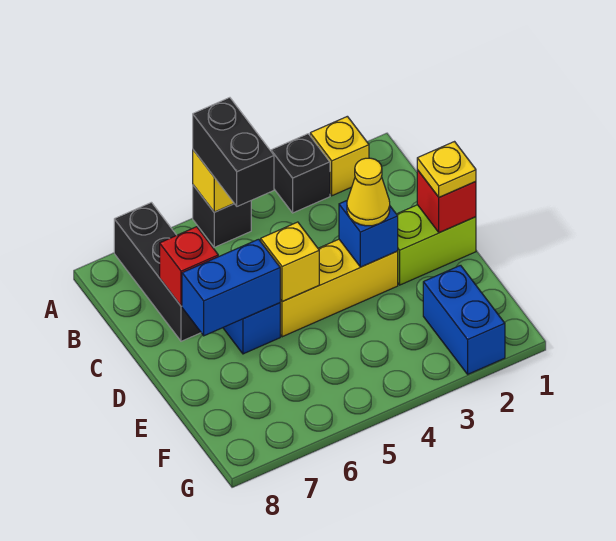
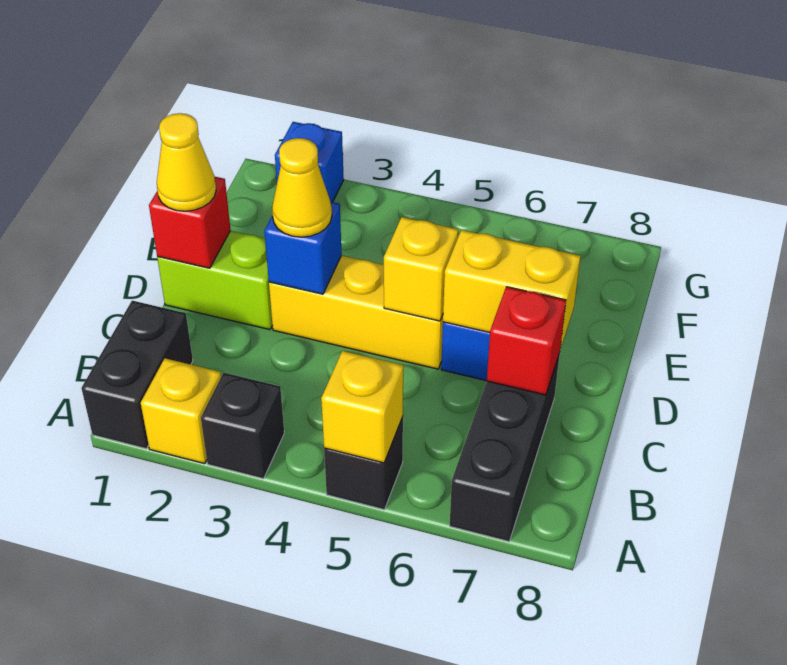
black brick A5:B5 level 3 -> black brick A1:B1 level 1
yellow plate D1 level 3 -> yellow cone D1 level 3
blue brick D6:D7 level 2 -> yellow brick D6:D7 level 2
blue brick F2:G2 level 1 -> blue brick G2 level 1

